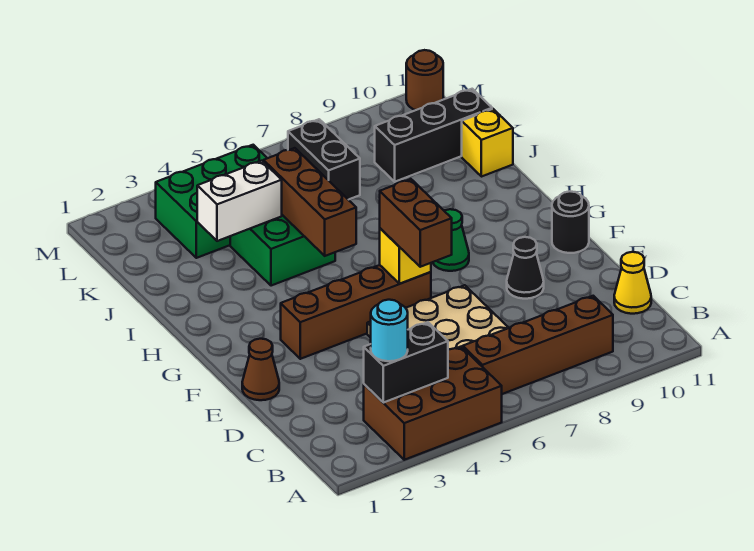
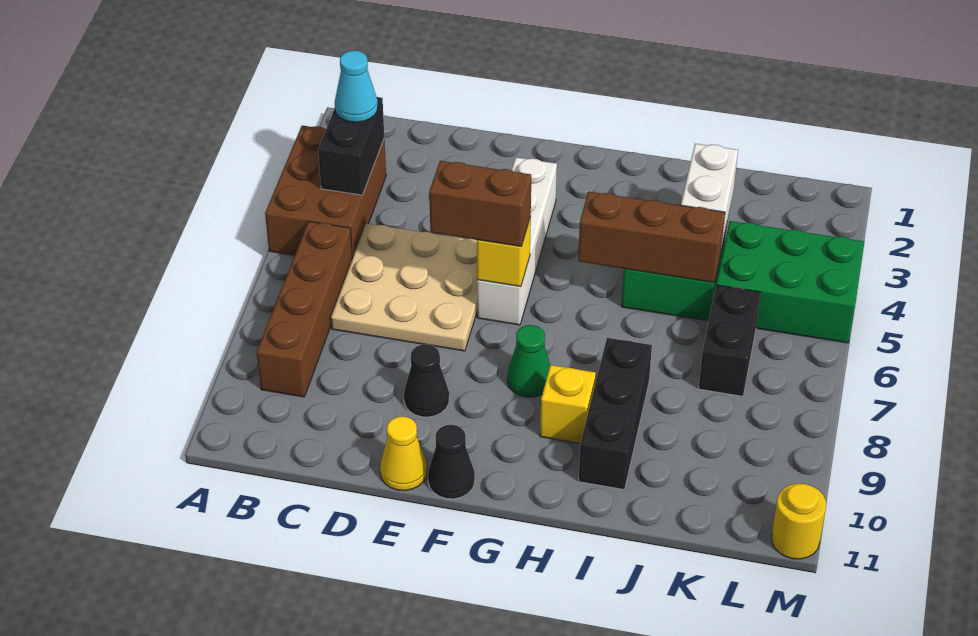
cyan round brick B3 level 3 -> cyan cone B3 level 3
yellow cone C11 level 1 -> yellow cone E11 level 1
brown cone E1 level 1 -> none
brown brick F3:F6 level 1 -> white brick F3:F6 level 1
black round brick F11 level 1 -> black cone F11 level 1
yellow brick J11 level 1 -> yellow brick H9 level 1
green brick K3:L5 level 1 -> green brick K4:M5 level 1
black brick K7:L7 level 1 -> black brick K6:K7 level 1
black brick K9:K11 level 1 -> black brick I8:I10 level 1
brown round brick M11 level 1 -> yellow round brick M11 level 1

